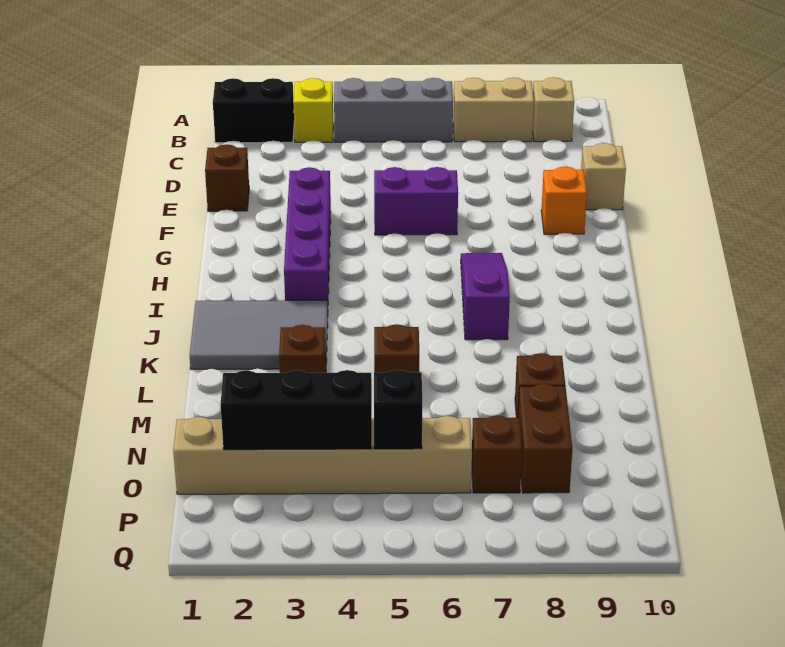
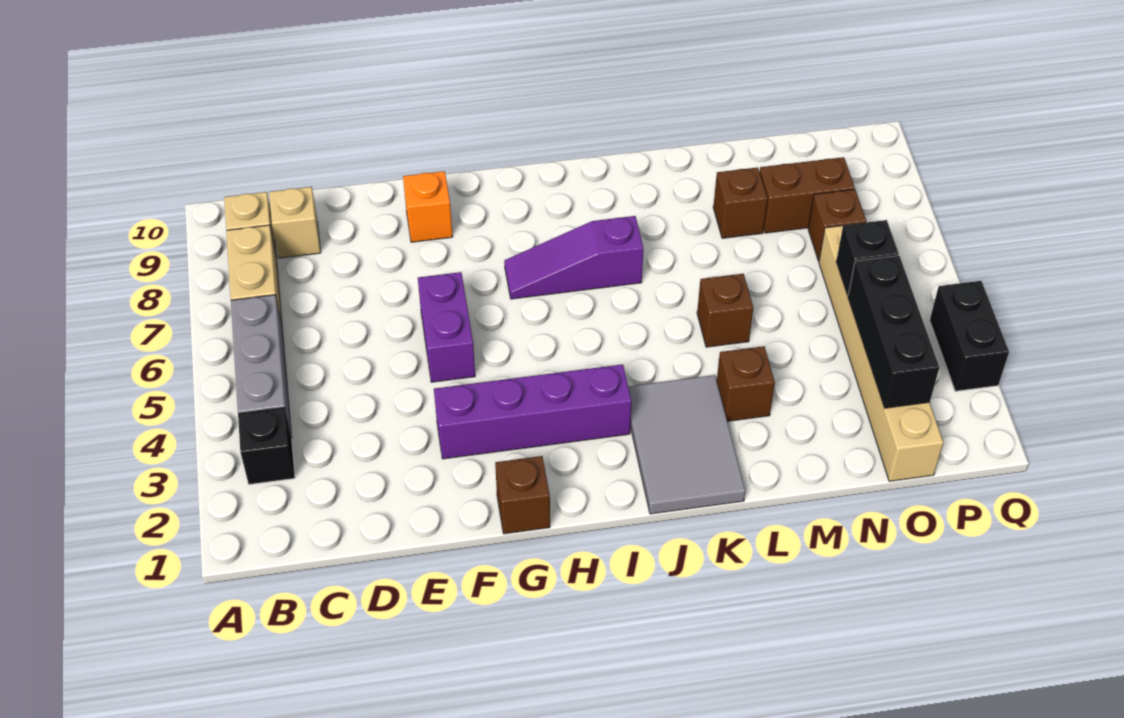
black brick B1:B2 level 1 -> black brick Q3:Q4 level 1
yellow brick B3 level 1 -> black brick B3 level 1
brown brick E1 level 1 -> brown brick G1 level 1
tan brick E10 level 1 -> tan brick C9 level 1

